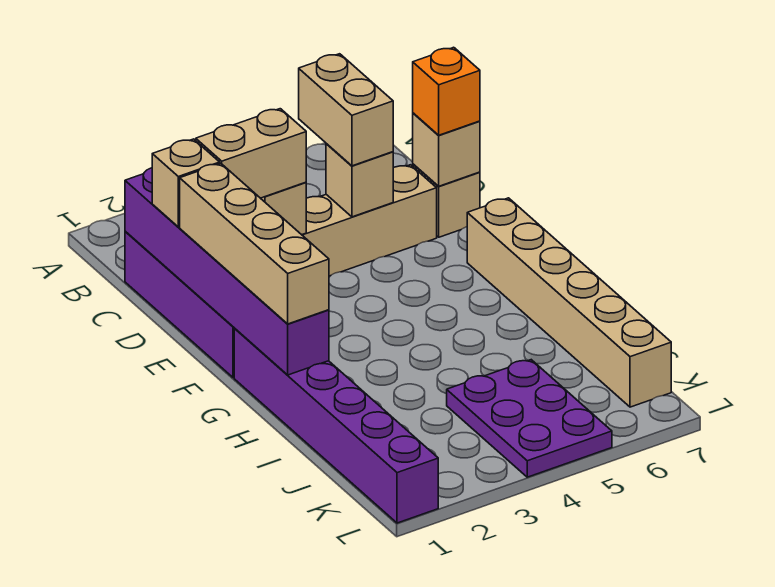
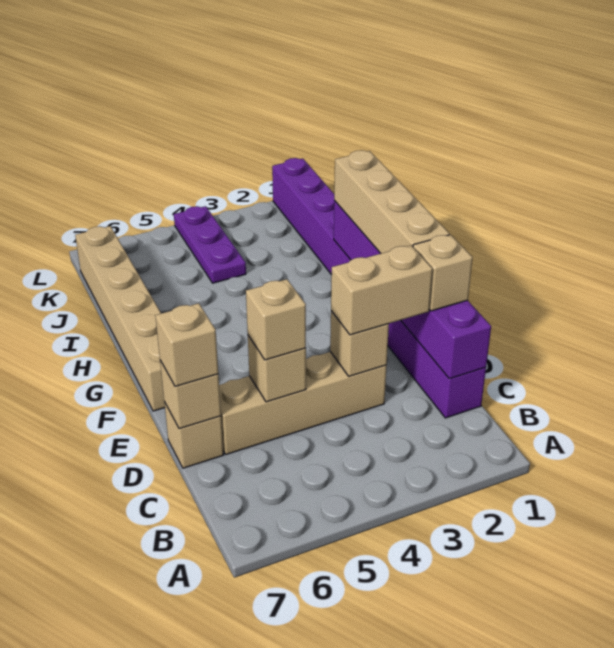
tan brick C5:D5 level 3 -> tan brick D5 level 3
orange brick D7 level 3 -> tan brick D7 level 3
purple plate J4:L5 level 1 -> purple plate J4:L4 level 1

